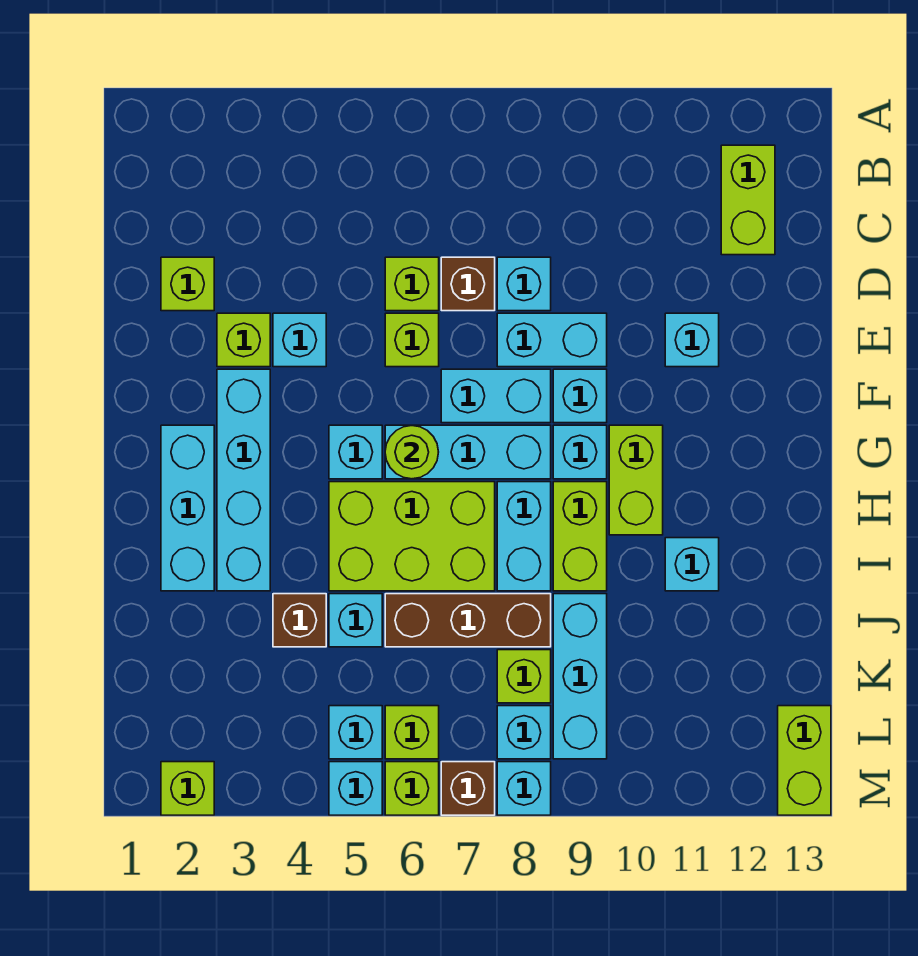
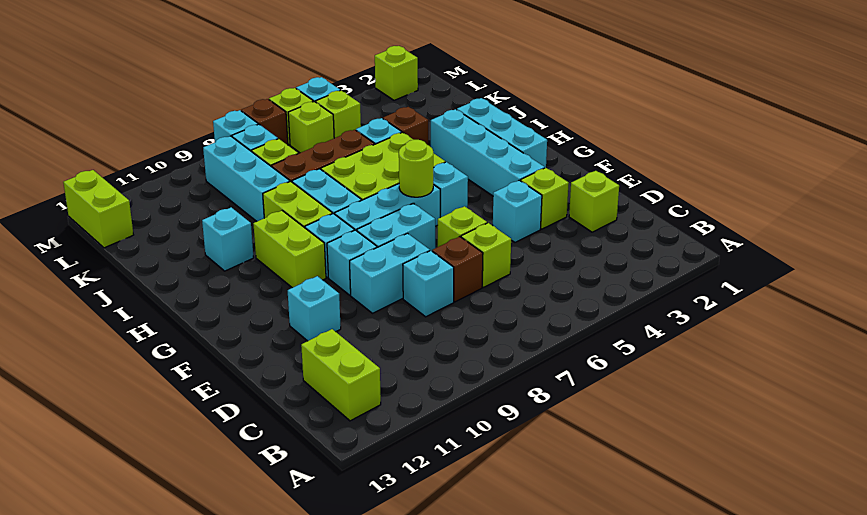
cyan brick L5 level 1 -> lime brick L5 level 1

